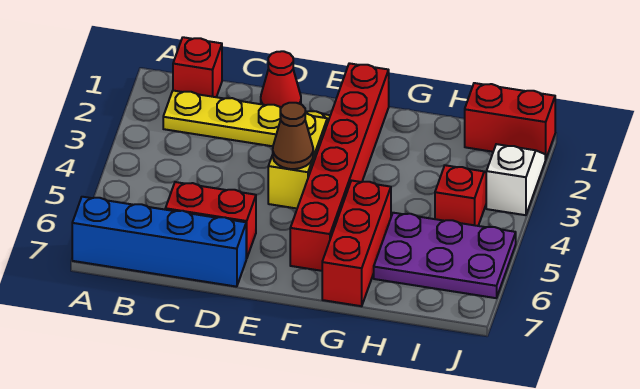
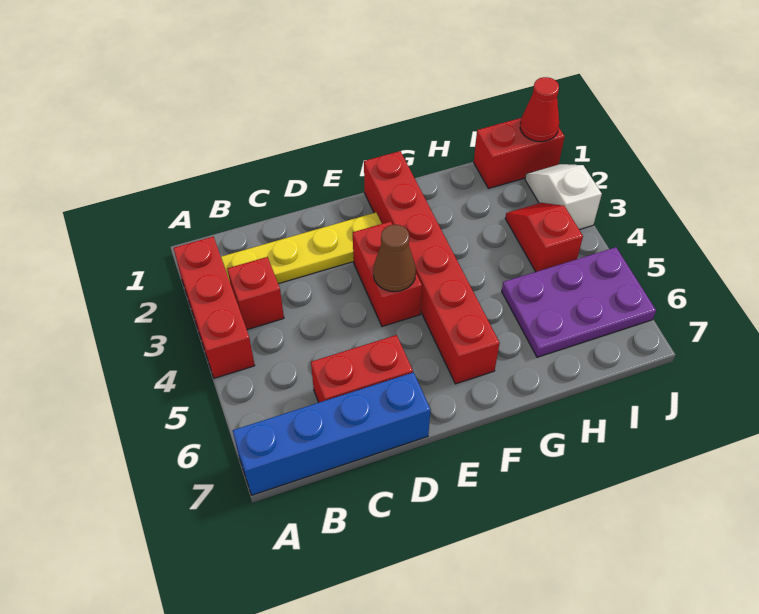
red brick B1 level 1 -> red brick B3 level 1
red cone D1 level 1 -> red cone J1 level 2
yellow brick E3:E4 level 1 -> red brick E3:E4 level 1
red brick G5:G7 level 1 -> red brick A2:A4 level 1

